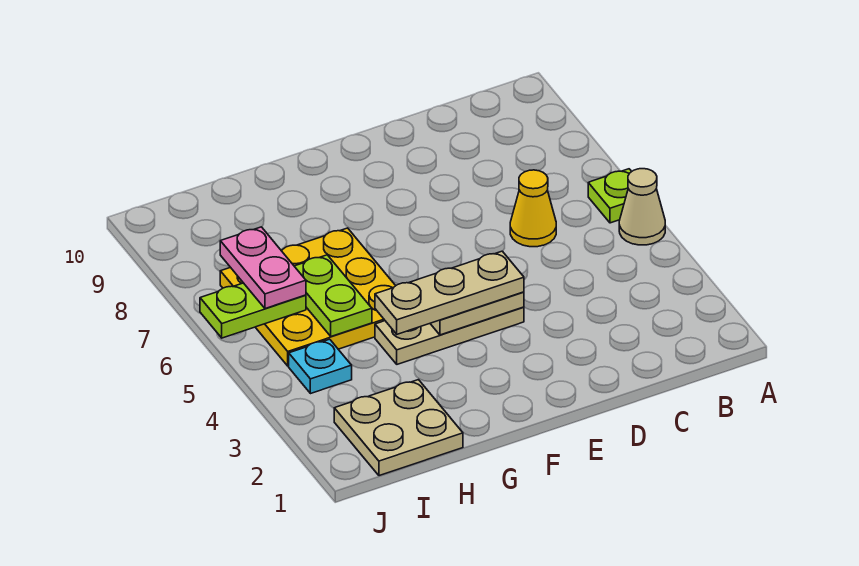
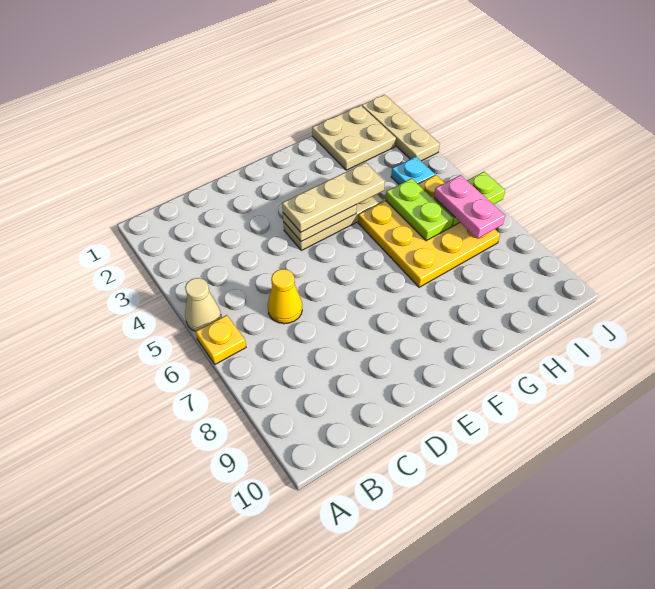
lime plate A6 level 1 -> yellow plate A6 level 1
none -> tan plate J1:J3 level 1

